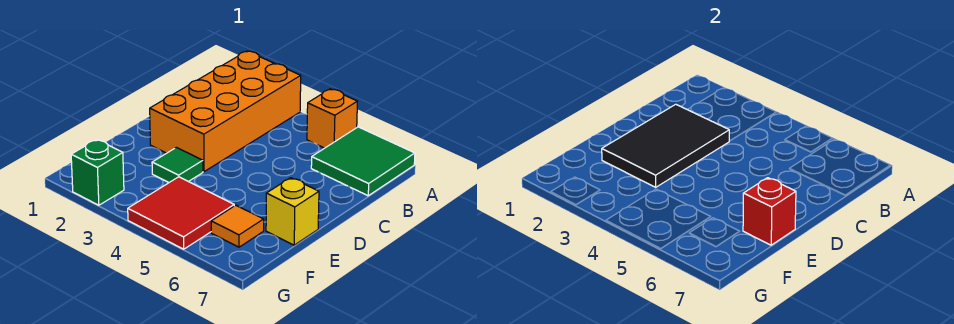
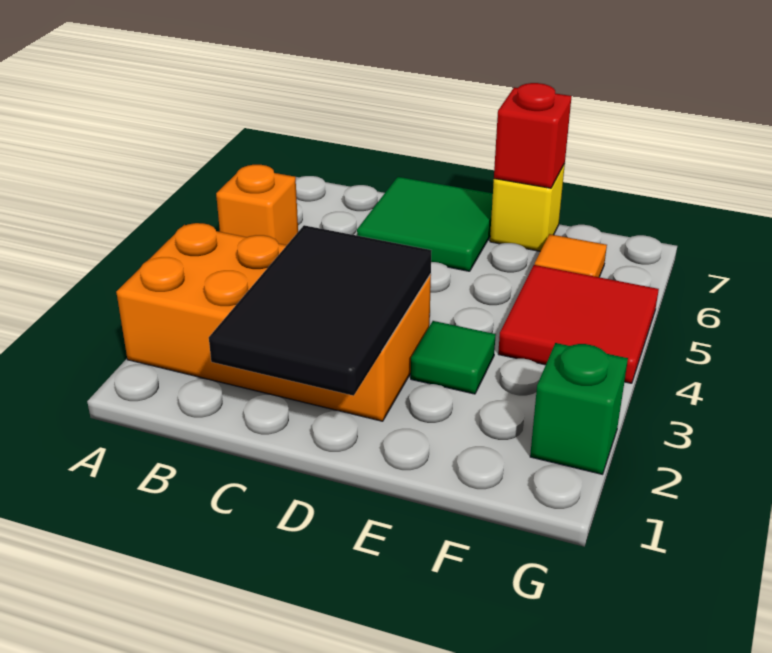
green tile A6:B7 level 1 -> green tile C6:D7 level 1
black tile C2:E3 level 2 -> black tile C1:D3 level 2

